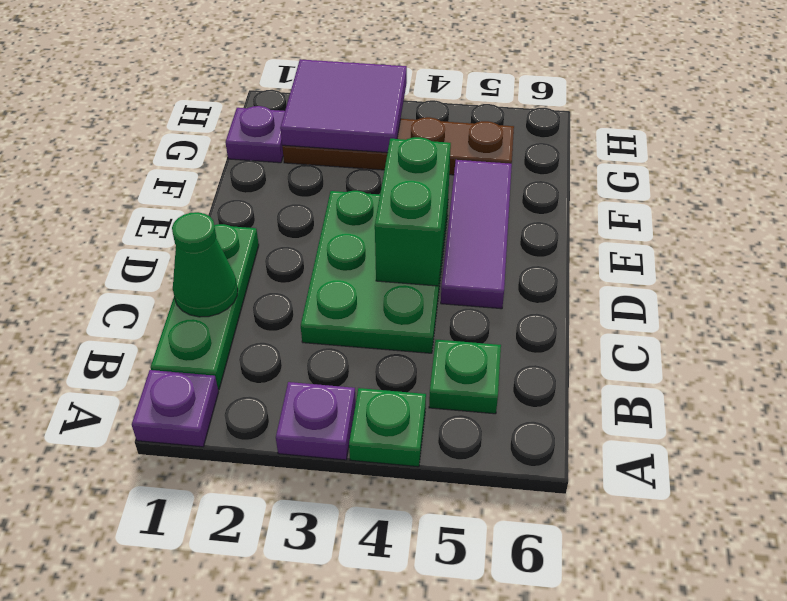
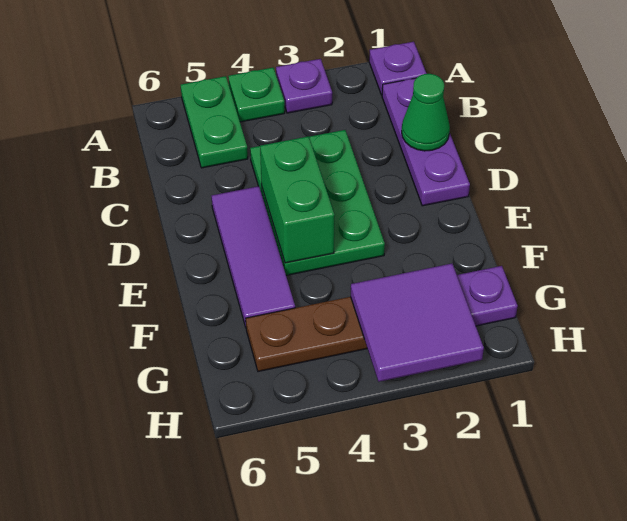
green plate B1:D1 level 1 -> purple plate B1:D1 level 1
green plate B5 level 1 -> green plate A5:B5 level 1

